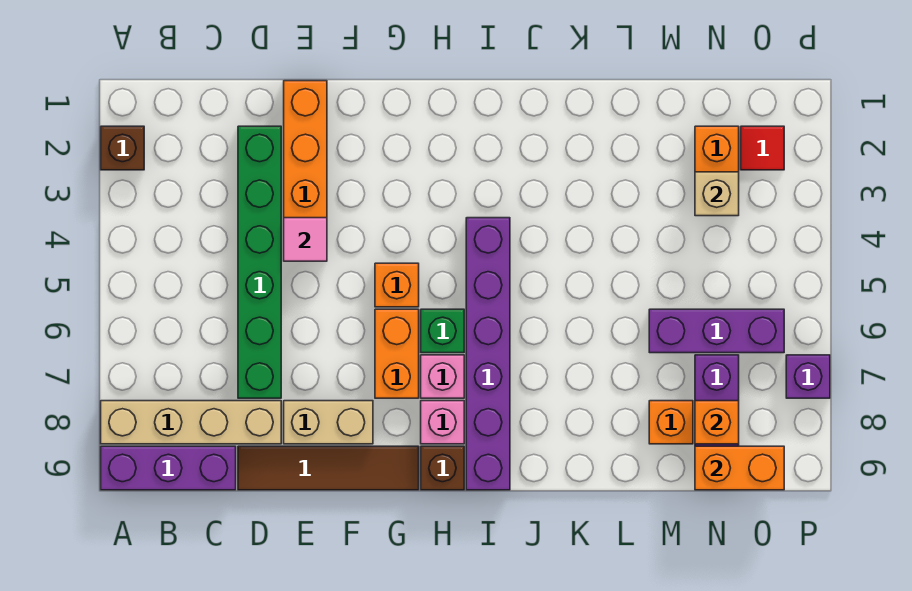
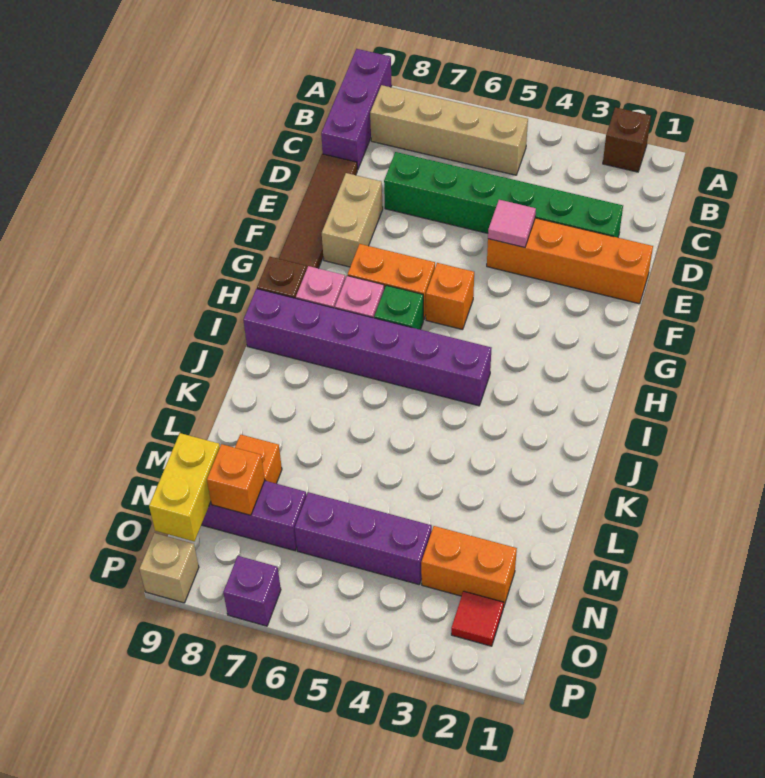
tan brick A8:D8 level 1 -> tan brick B5:B8 level 1
purple brick M6:O6 level 1 -> purple brick N4:N6 level 1
tan brick N3 level 2 -> tan brick P9 level 1
orange brick N9:O9 level 2 -> yellow brick N9:O9 level 2

